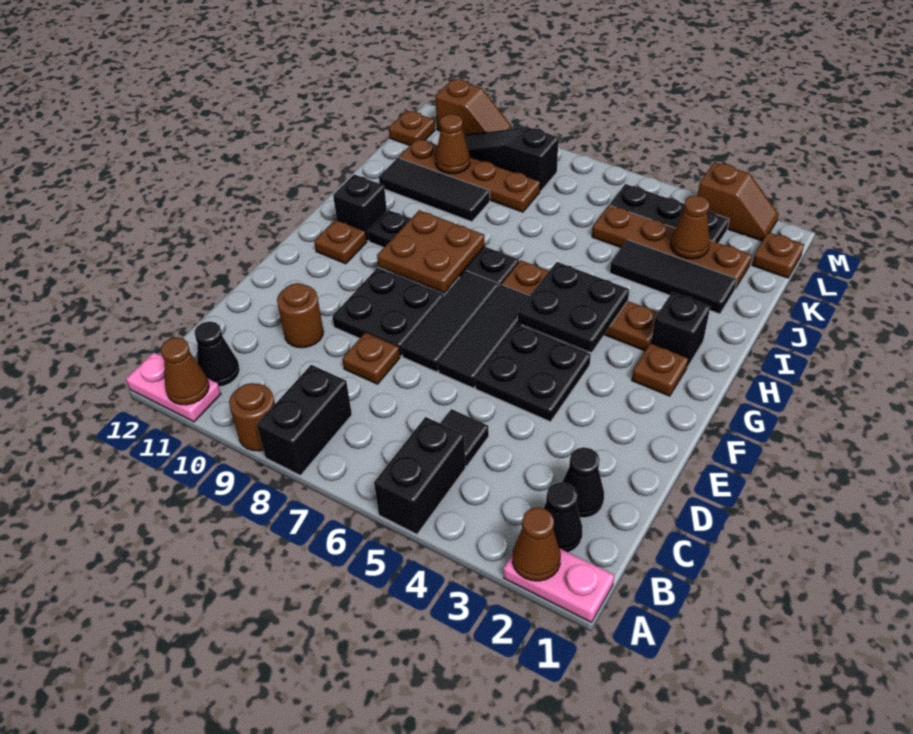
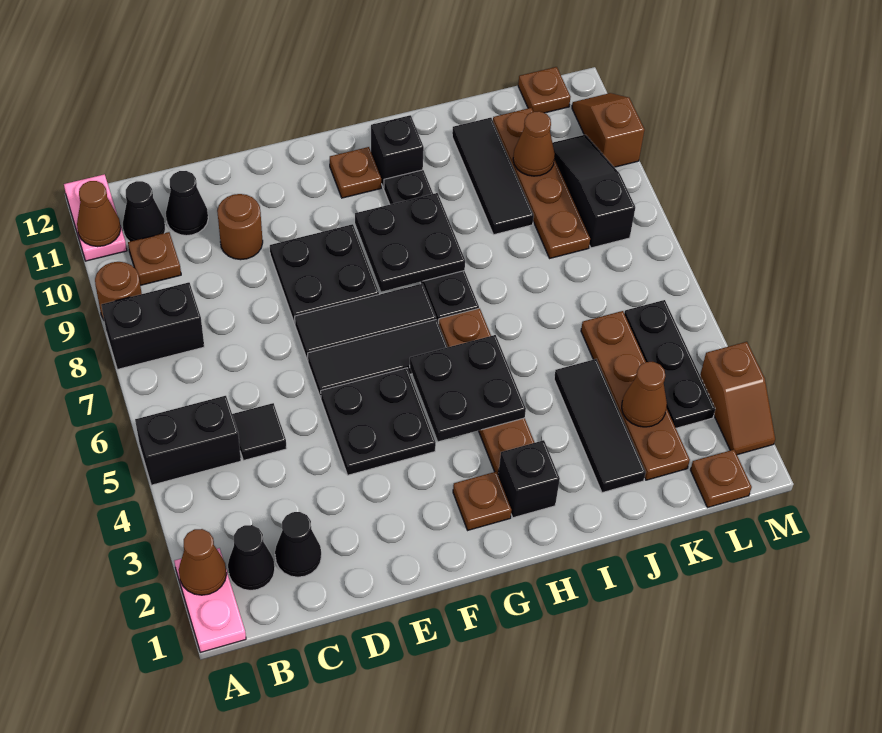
none -> black cone C11 level 1
brown plate D8 level 1 -> brown plate B10 level 1
brown plate G8:H9 level 2 -> black plate G8:H9 level 2
brown slope M10:M11 level 1 top 11 -> brown slope M10:M11 level 1 top 10

